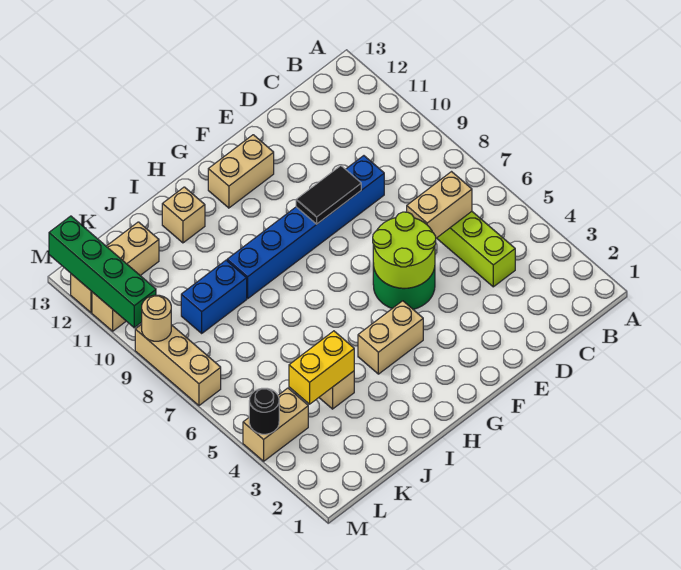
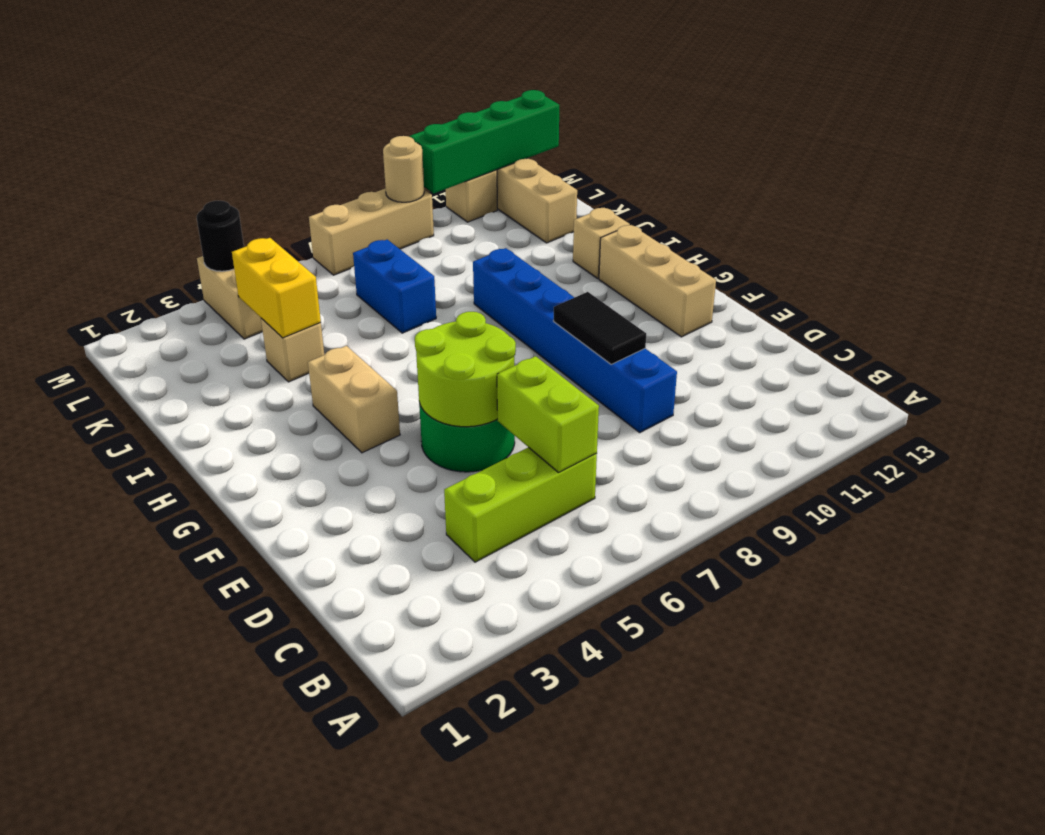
tan brick C6:D6 level 2 -> lime brick C6:D6 level 2
tan brick F12:G12 level 1 -> tan brick F12:H12 level 1
blue brick J9:K9 level 1 -> blue brick J7:K7 level 1

